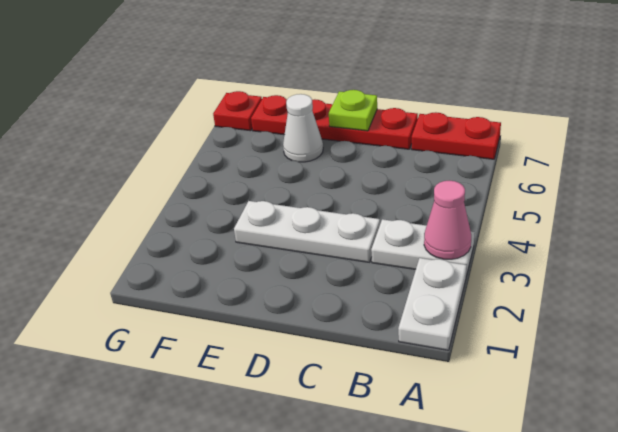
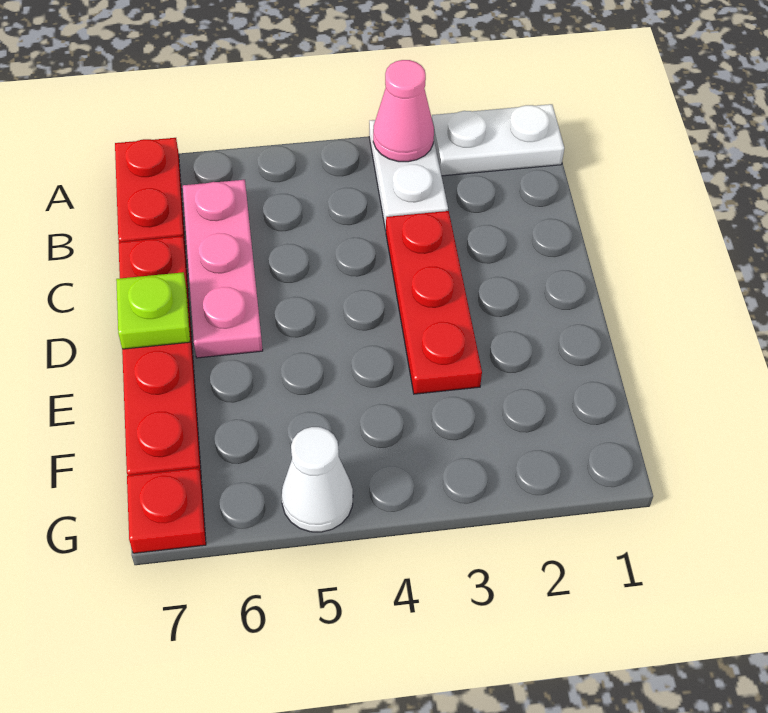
none -> pink plate B6:D6 level 1
white plate C3:E3 level 1 -> red plate C3:E3 level 1
white cone E6 level 1 -> white cone G5 level 1

